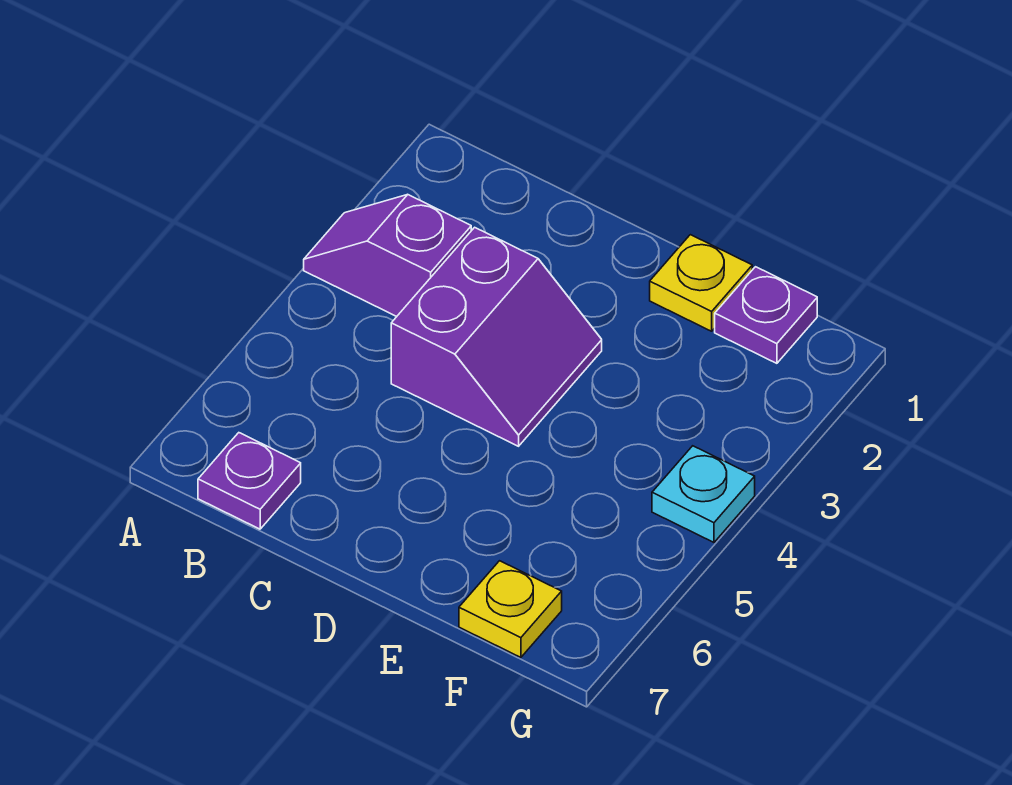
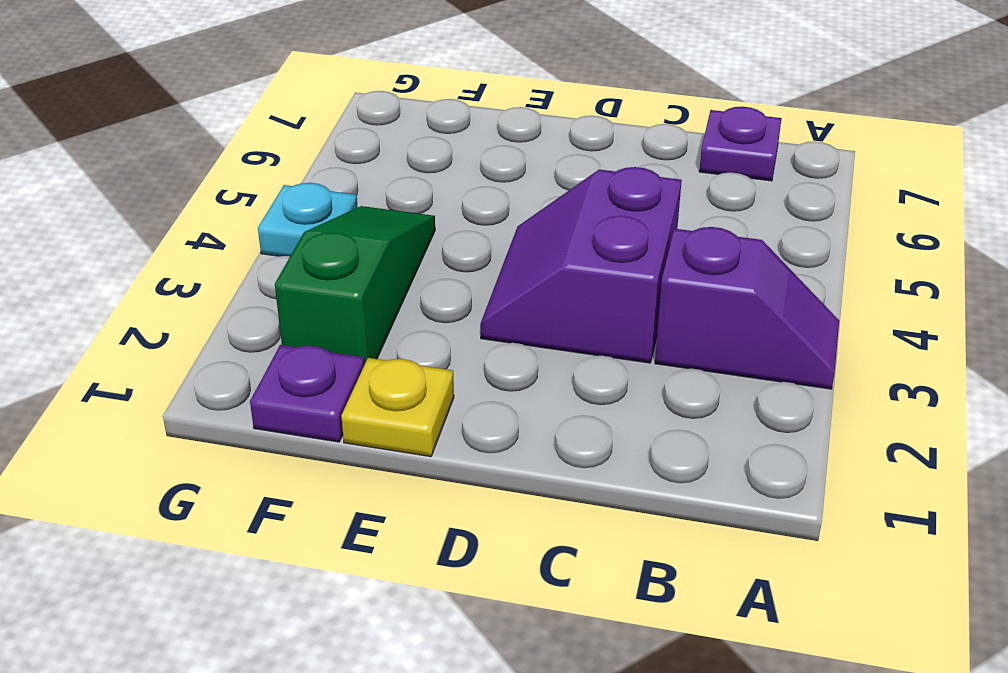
none -> green slope F2:F4 level 1 top 2
yellow plate F7 level 1 -> none

